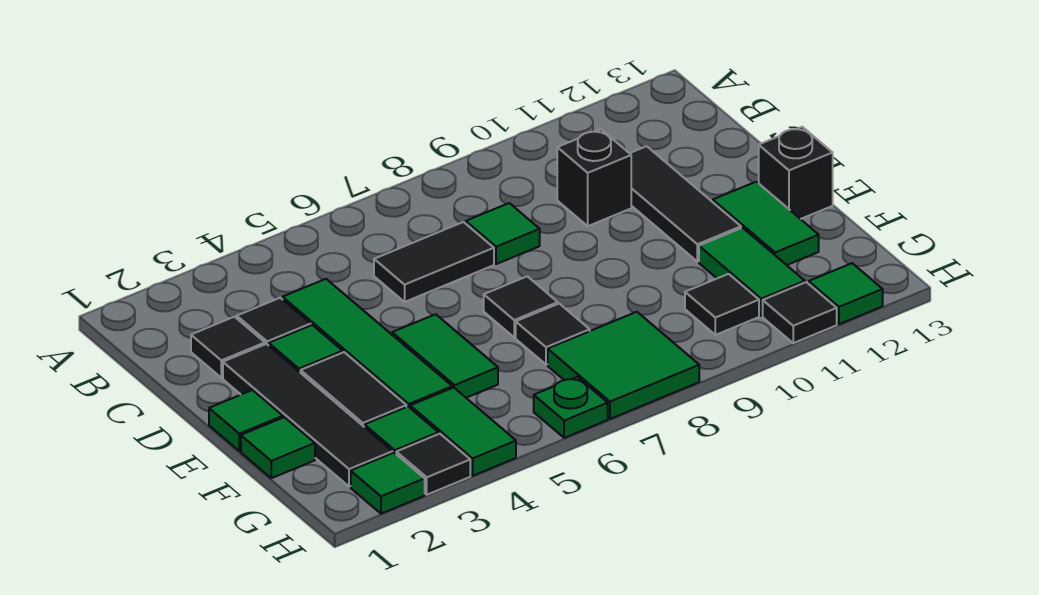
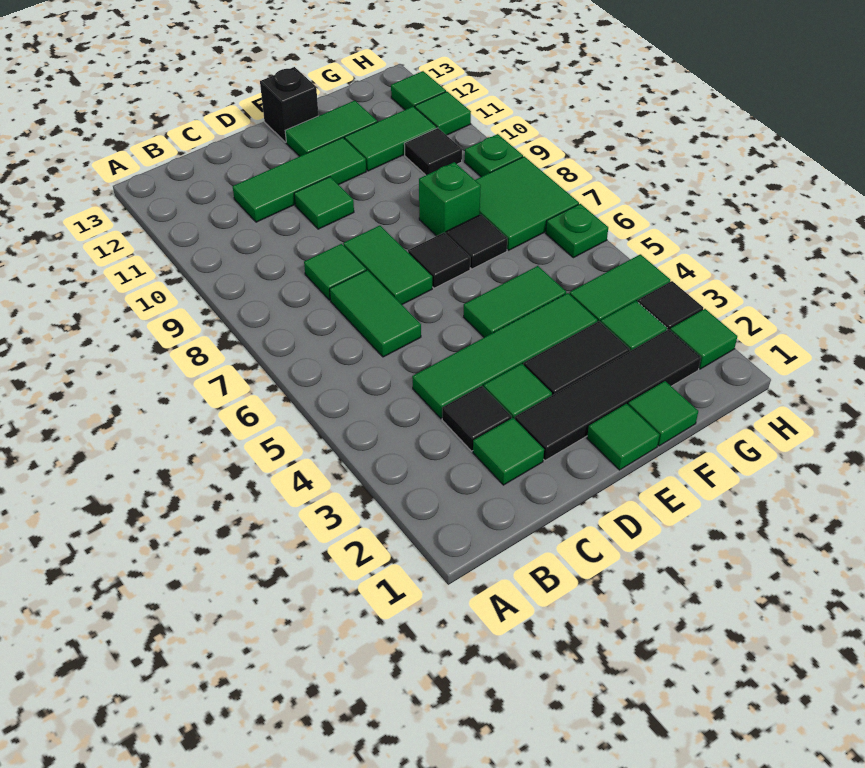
black tile C2 level 1 -> green tile C2 level 1
black tile C6:C7 level 1 -> green tile C6:C7 level 1
black brick C10 level 1 -> none
black tile C11:E11 level 1 -> green tile C11:E11 level 1
none -> green tile D7:D8 level 1
none -> green tile D10 level 1
none -> green brick F8 level 1
none -> green plate H9 level 1
black tile H11 level 1 -> green tile H11 level 1

